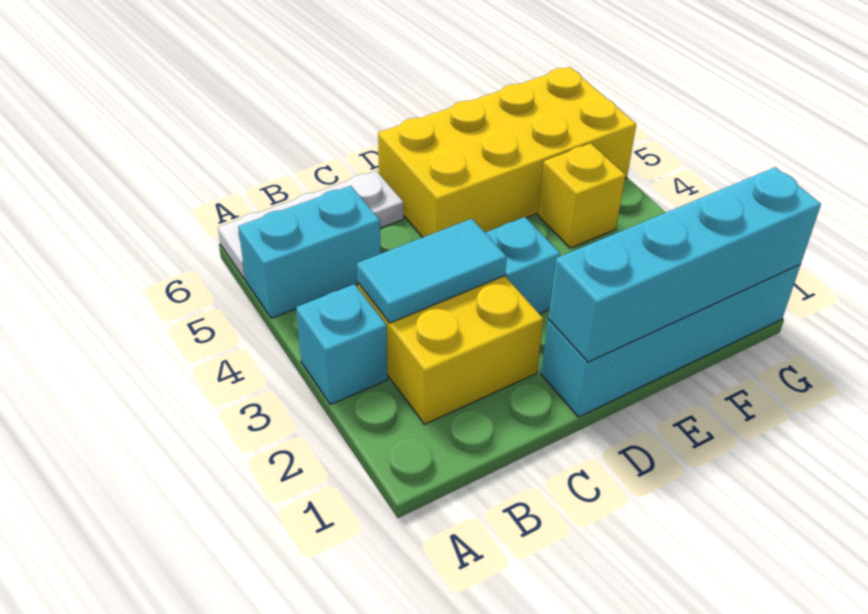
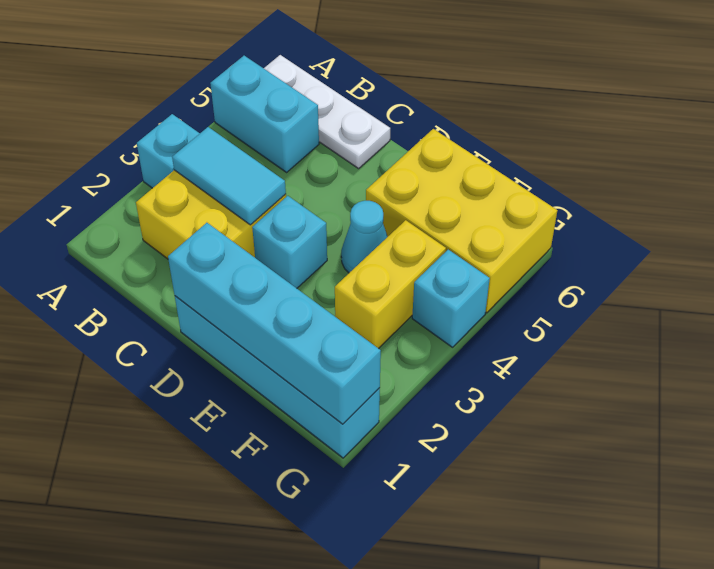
yellow brick D5:G6 level 1 -> yellow brick E5:G6 level 1
none -> cyan cone E4 level 1
yellow brick F4 level 1 -> yellow brick F3:F4 level 1
none -> cyan brick G4 level 1

